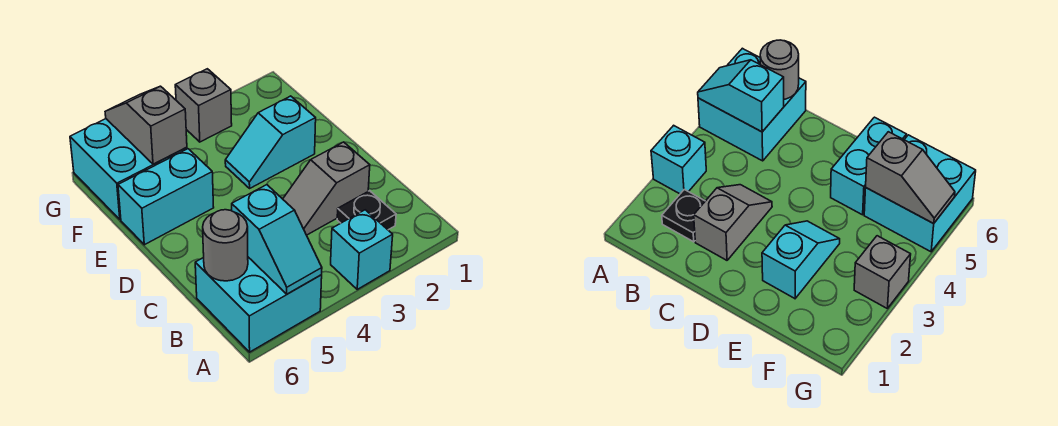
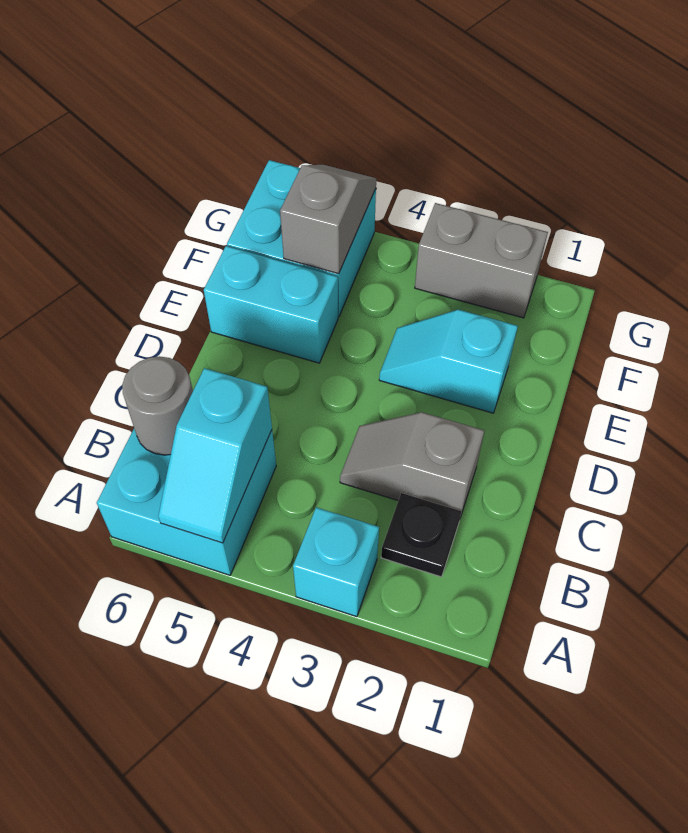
grey brick G3 level 1 -> grey brick G2:G3 level 1

